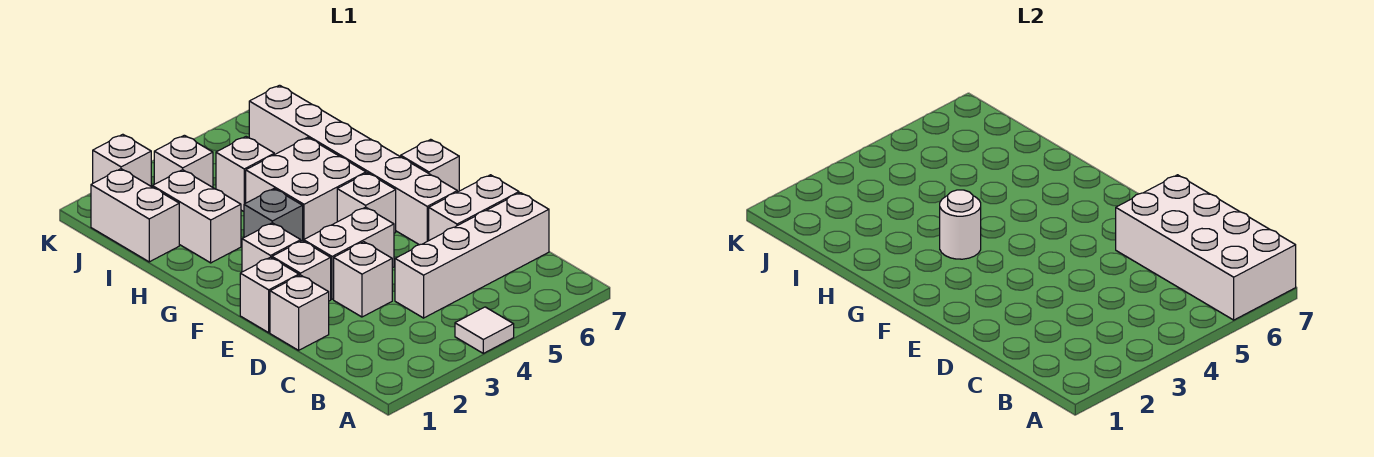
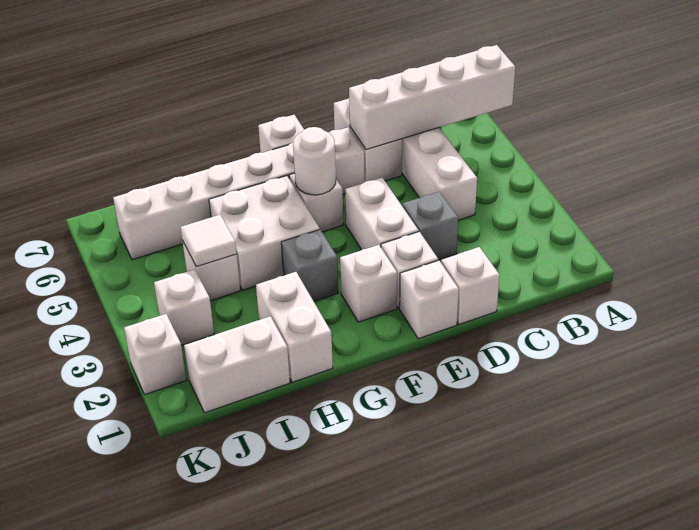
white tile A4 level 1 -> white tile I4 level 2
white brick A6:D7 level 2 -> white brick A6:D6 level 2
white brick D3 level 1 -> grey brick D3 level 1
white round brick G3 level 2 -> white round brick F5 level 2
white brick H2:I2 level 1 -> white brick H1:H2 level 1

